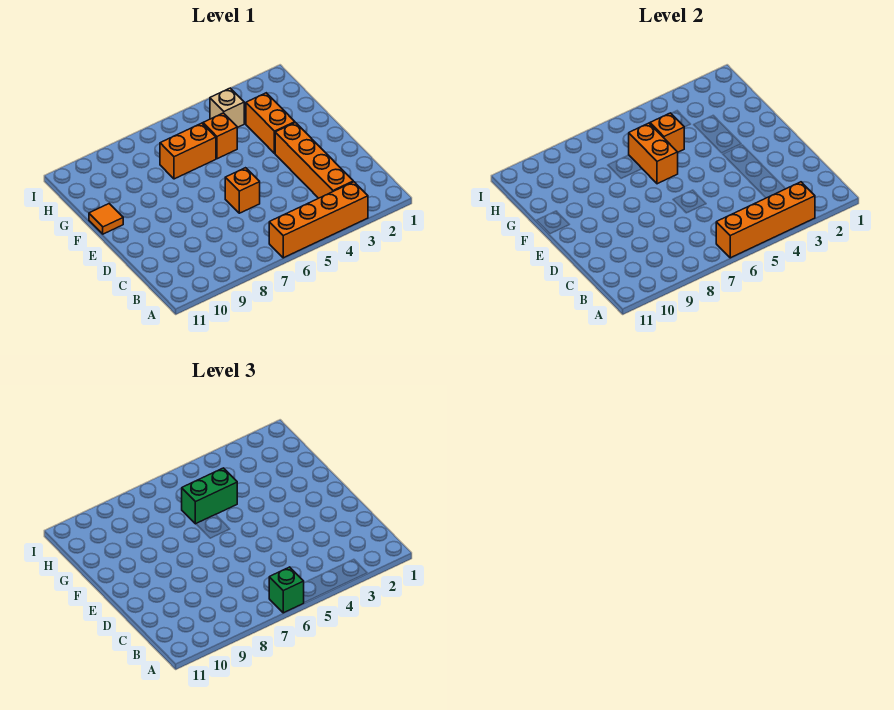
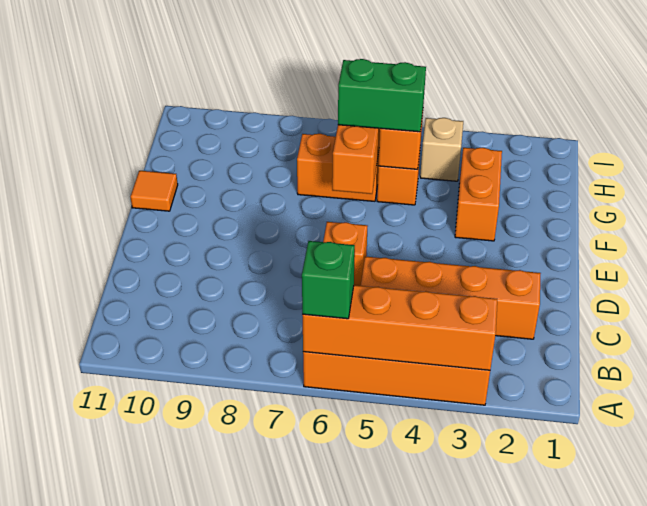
orange brick B3:E3 level 1 -> orange brick C2:C5 level 1

